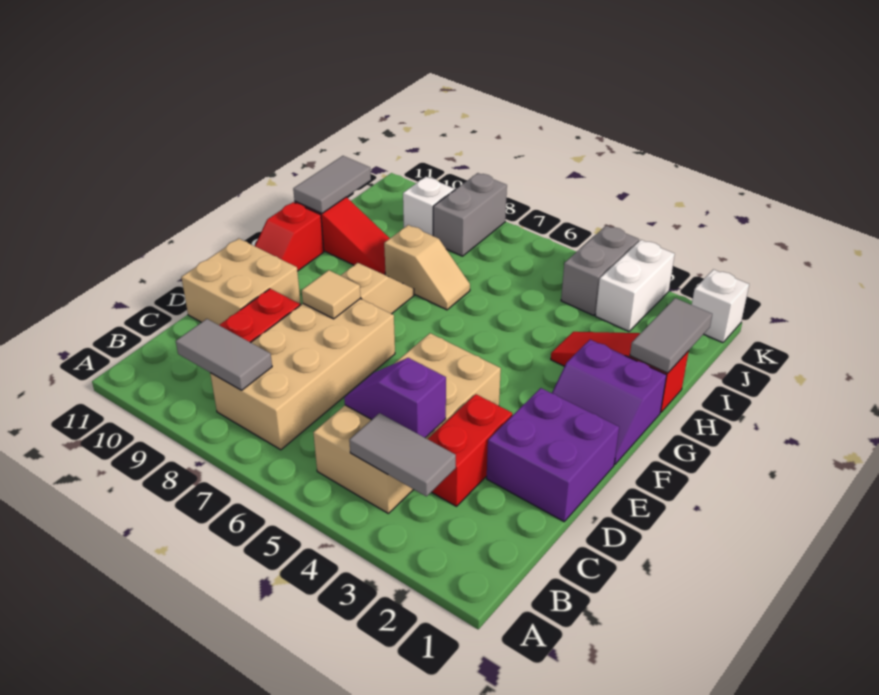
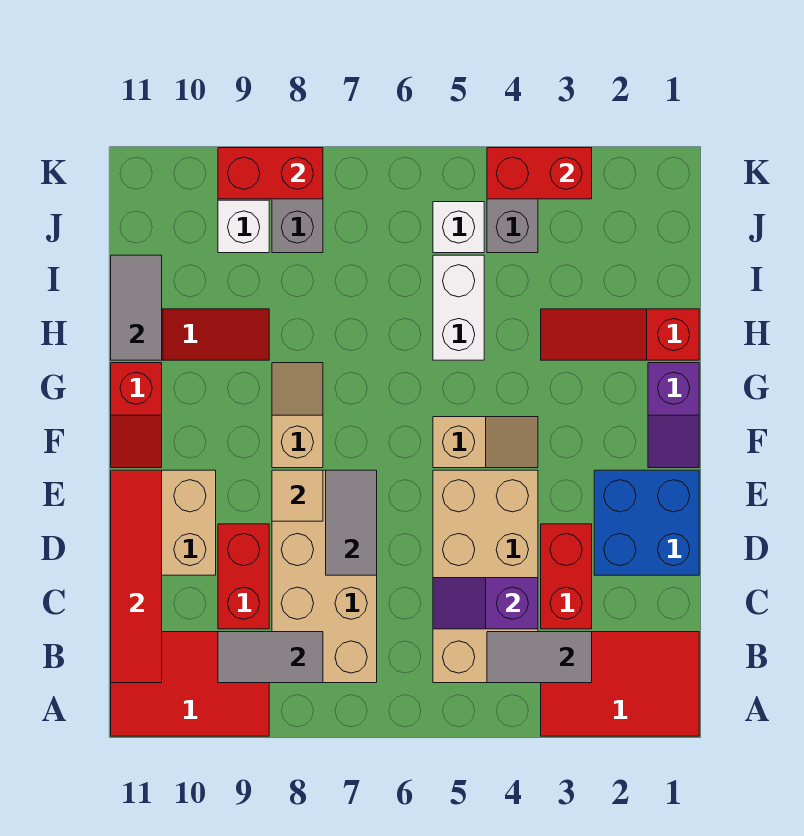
none -> red tile A1:B3 level 1
none -> red tile A9:B11 level 1
none -> red tile B11:E11 level 2
purple brick D1:E2 level 1 -> blue brick D1:E2 level 1
purple slope F1:G2 level 1 top G -> purple slope F1:G1 level 1 top G
grey tile H1:I1 level 2 -> grey tile D7:E7 level 2
tan slope H7:H8 level 1 top 8 -> tan slope F4:F5 level 1 top 5
white brick J3:K3 level 1 -> white brick H5:I5 level 1
white brick K1 level 1 -> white brick J5 level 1
none -> red brick K3:K4 level 2
none -> red brick K8:K9 level 2

